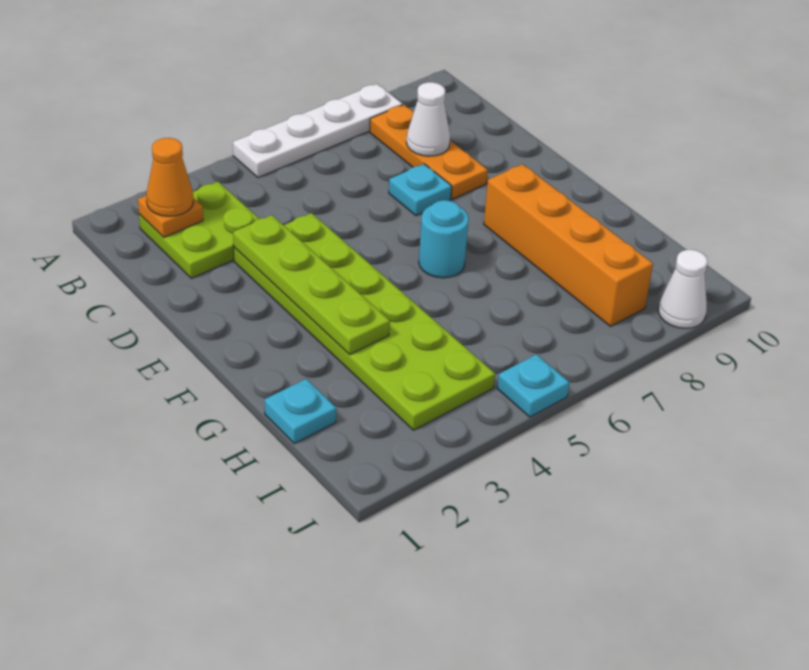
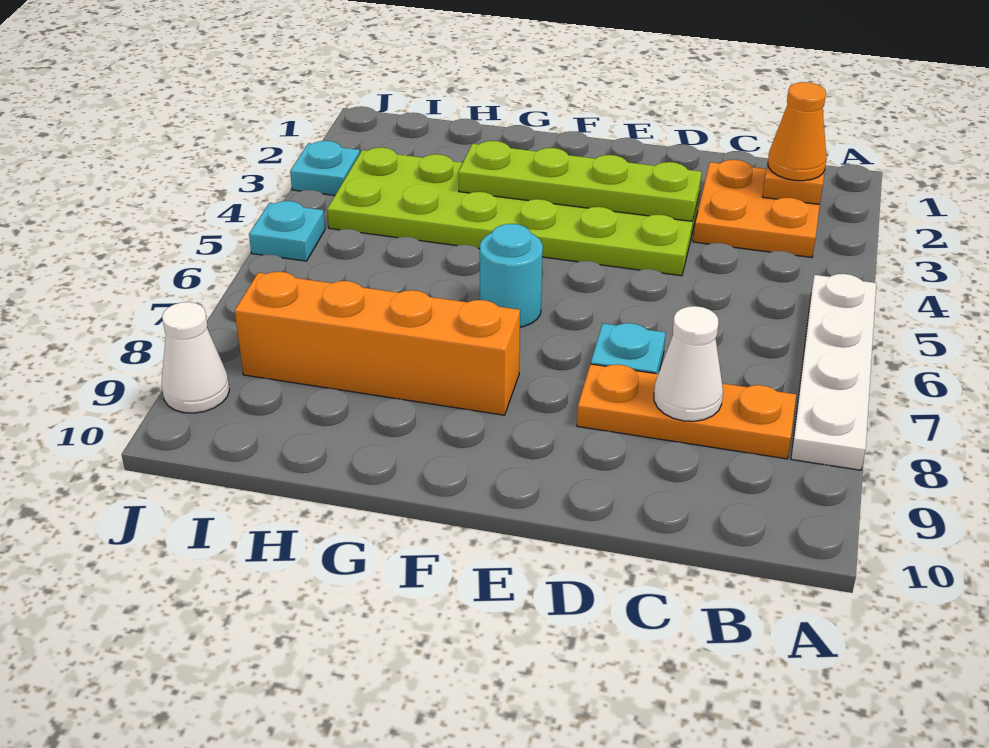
lime plate B2:C3 level 1 -> orange plate B2:C3 level 1
cyan plate H1 level 1 -> cyan plate J3 level 1

